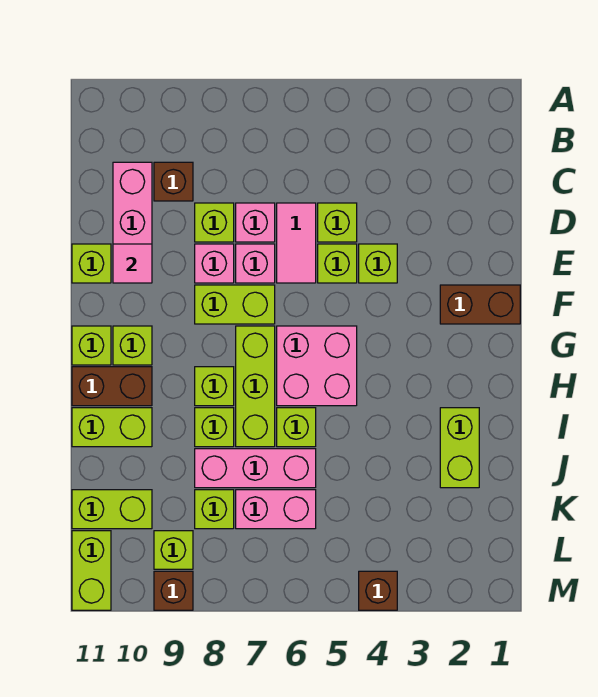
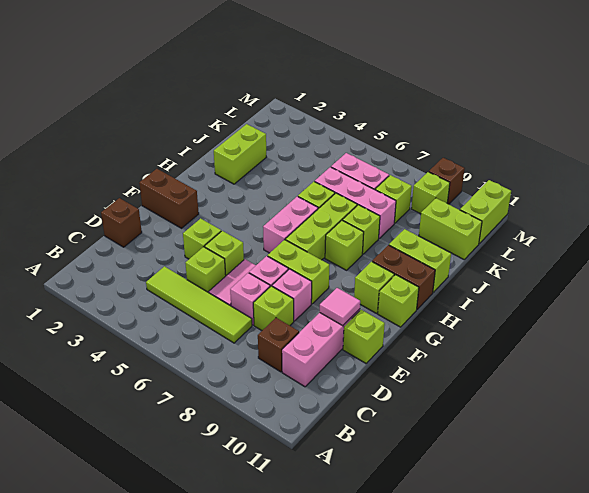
none -> lime tile C4:C7 level 1
pink brick G5:H6 level 1 -> pink brick G6:H6 level 1
brown brick M4 level 1 -> brown brick D1 level 1

